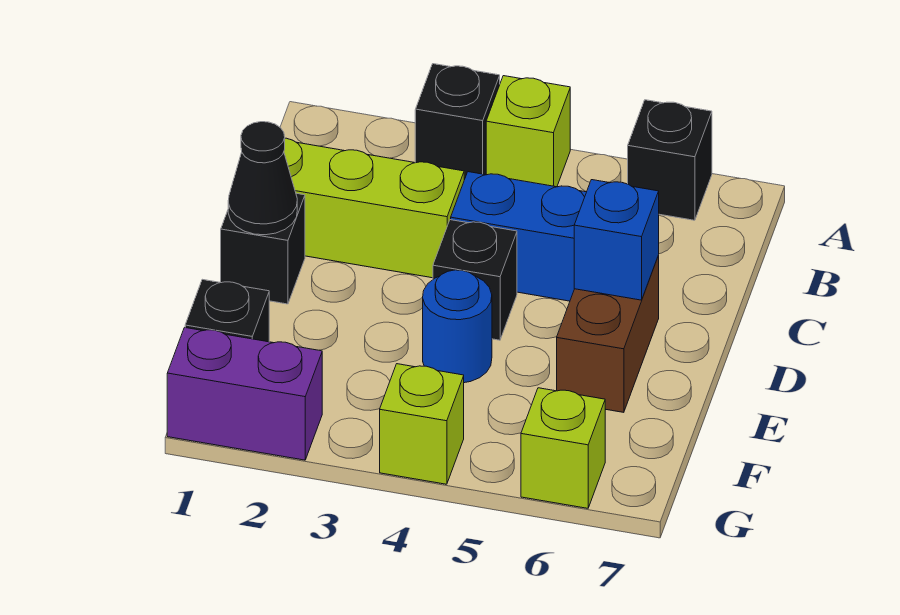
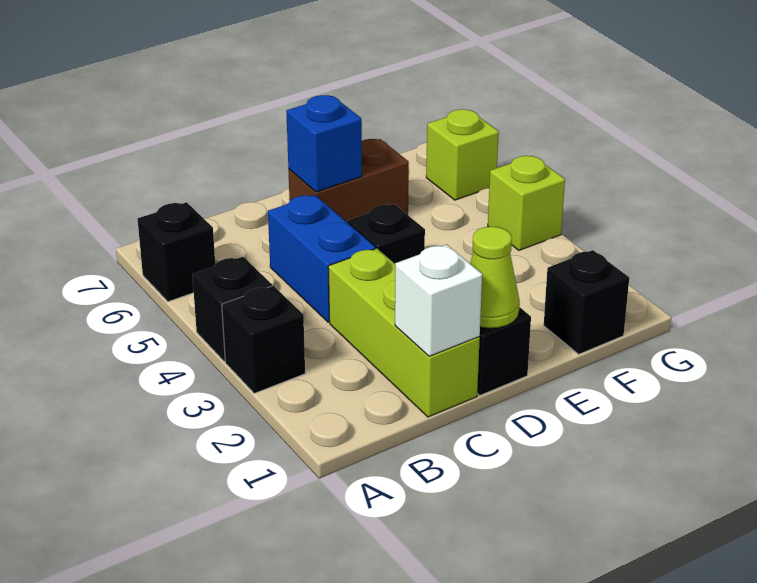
lime brick A4 level 1 -> black brick A4 level 1
none -> white brick C1 level 2
black cone D1 level 2 -> lime cone D1 level 2
blue round brick E4 level 1 -> none
purple brick G1:G2 level 1 -> none

